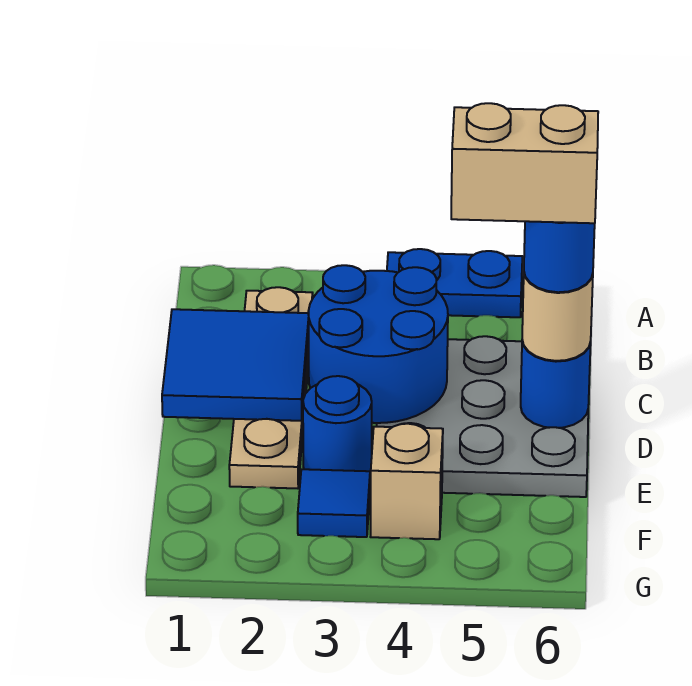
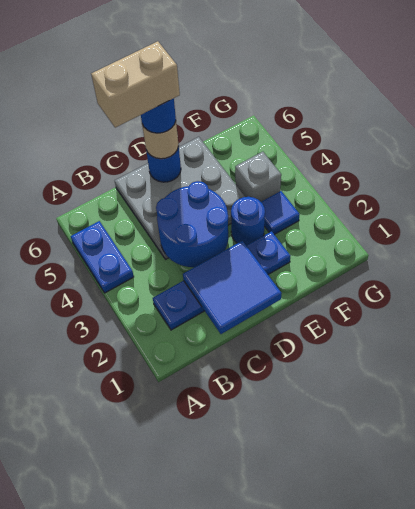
tan plate B2:E2 level 1 -> blue plate B2:E2 level 1
tan brick D5:D6 level 5 -> tan brick C6:D6 level 5
tan brick F4 level 1 -> grey brick F4 level 1

